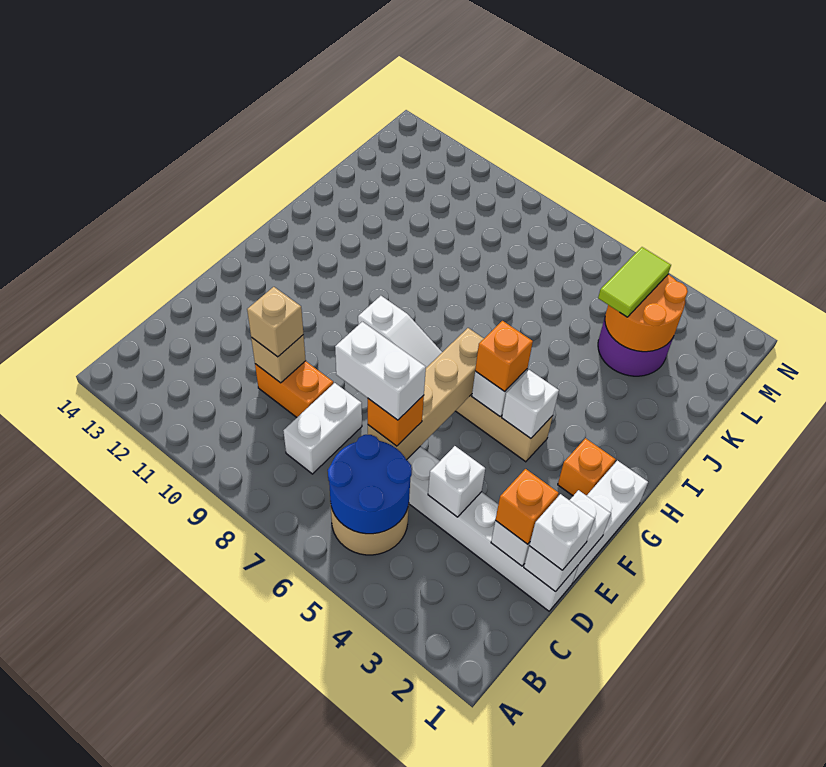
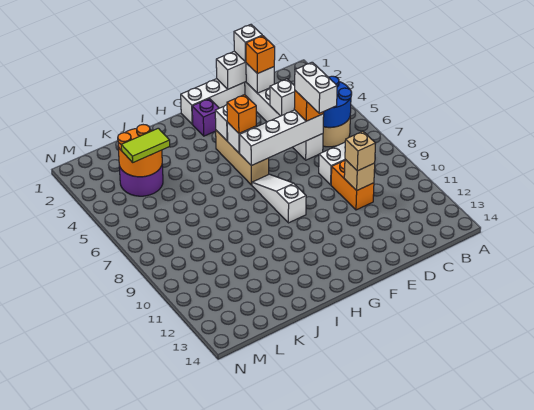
tan brick D6:G6 level 2 -> white brick D6:G6 level 2
orange brick G2 level 1 -> purple brick G2 level 1

